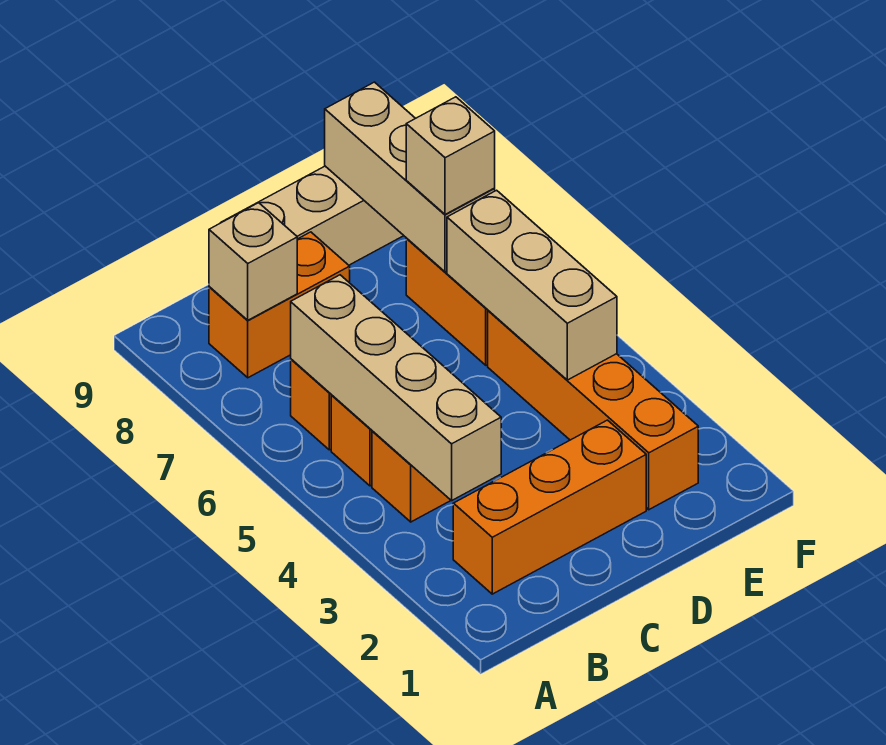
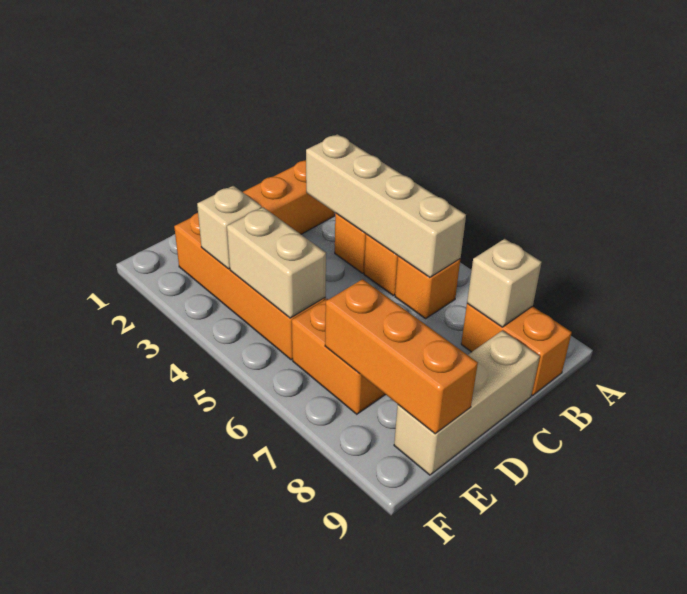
orange brick B8:C8 level 1 -> orange brick B8:B9 level 1
tan brick E4:E6 level 2 -> tan brick E4:E5 level 2
tan brick E7:E9 level 2 -> orange brick E7:E9 level 2
tan brick E7 level 3 -> tan brick E3 level 2

